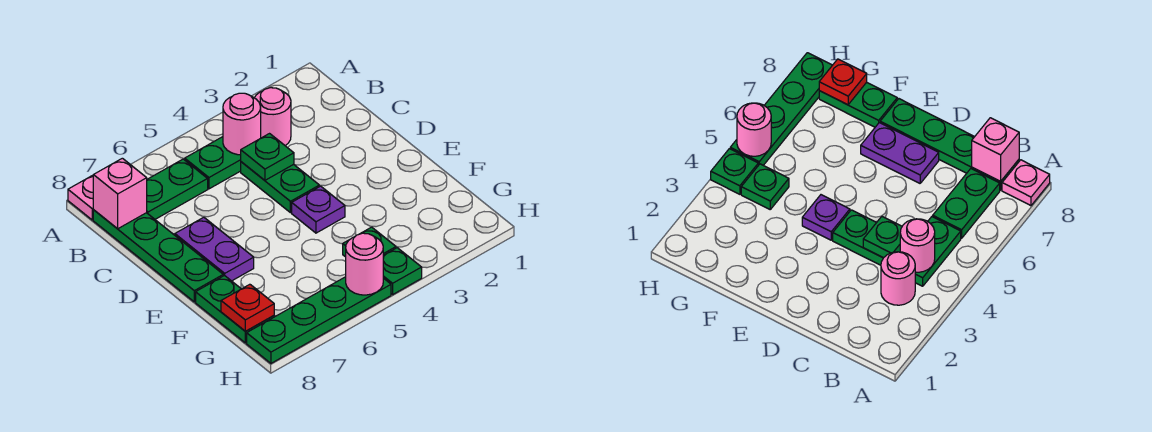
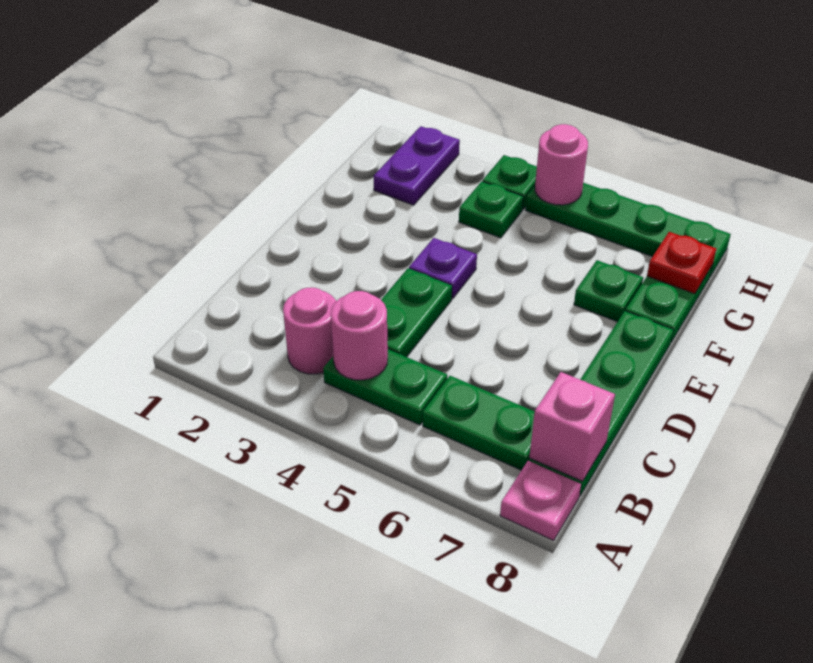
green plate C4 level 2 -> green plate F7 level 1
purple plate D7:E7 level 1 -> purple plate G2:H2 level 1

